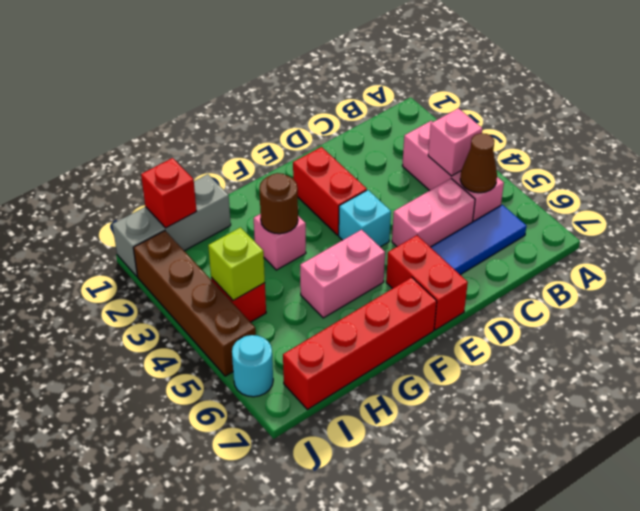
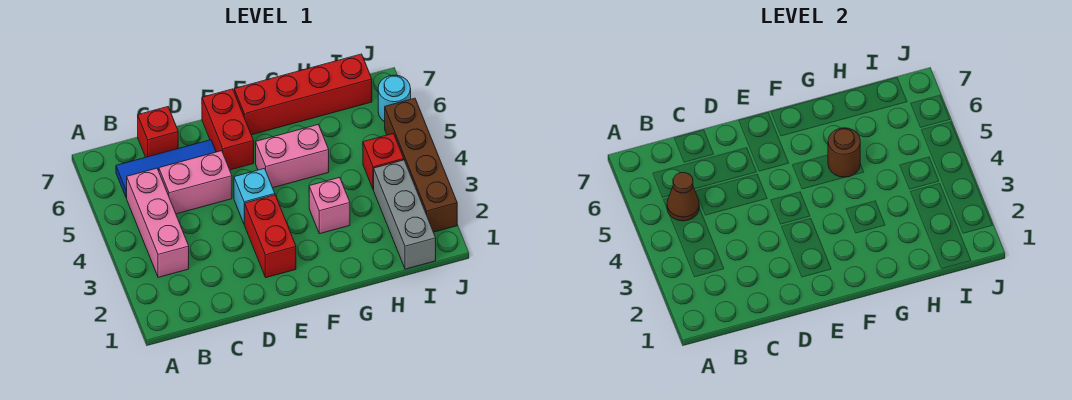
pink brick B4 level 2 -> none
brown round brick G3 level 2 -> brown round brick G5 level 2
grey brick H1:J1 level 1 -> grey brick I1:I3 level 1
red brick I1 level 2 -> red brick C7 level 1
lime brick I4 level 2 -> none

